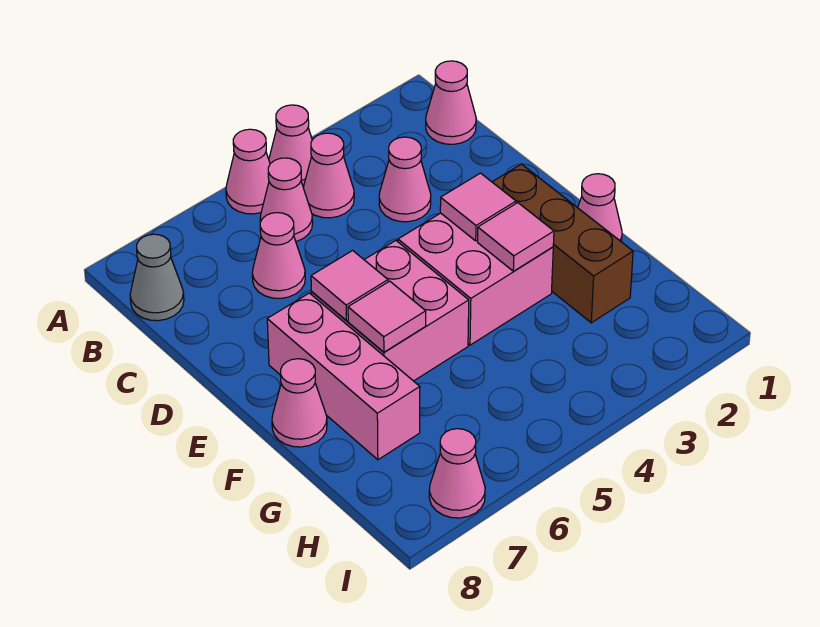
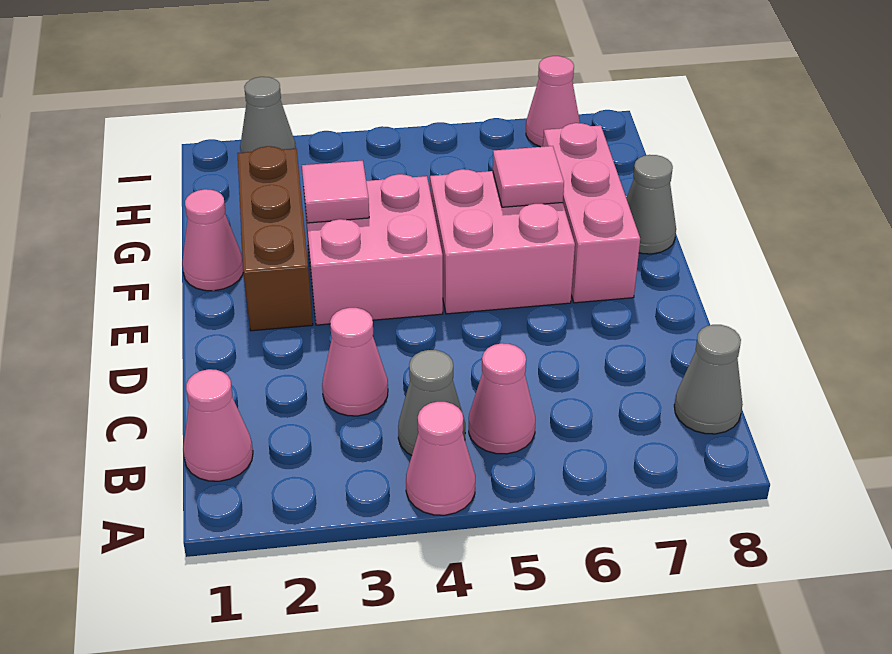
pink cone A5 level 1 -> none
pink cone B4 level 1 -> grey cone B4 level 1
pink cone C6 level 1 -> none
pink tile E3 level 2 -> none
pink tile E6 level 2 -> none
pink cone F8 level 1 -> grey cone F8 level 1
none -> grey cone I2 level 1

